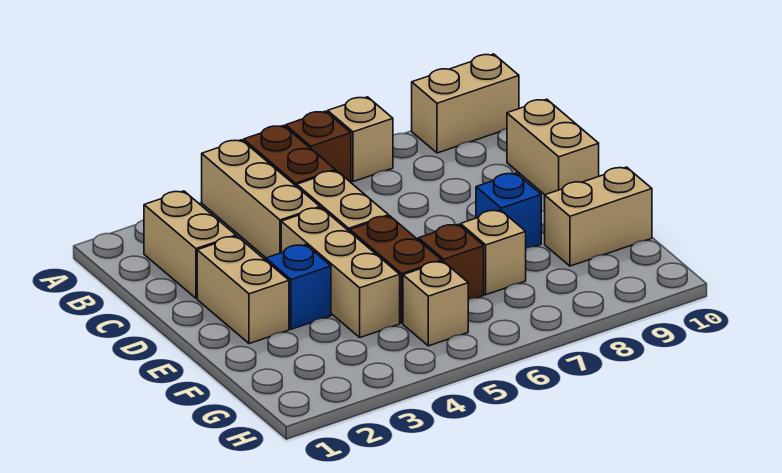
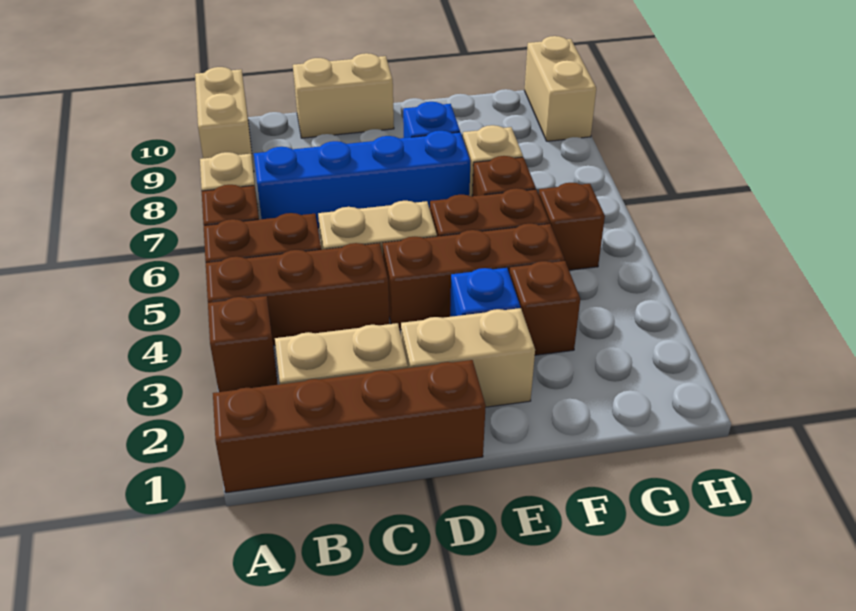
none -> brown brick A1:D1 level 1
none -> brown brick A3 level 1
tan brick A4:C4 level 1 -> brown brick A4:C4 level 1
none -> blue brick B7:E7 level 1
tan brick D4:F4 level 1 -> brown brick D4:F4 level 1
none -> brown brick F3 level 1
tan brick F9:F10 level 1 -> tan brick H9:H10 level 1
tan brick G5 level 1 -> brown brick G5 level 1

